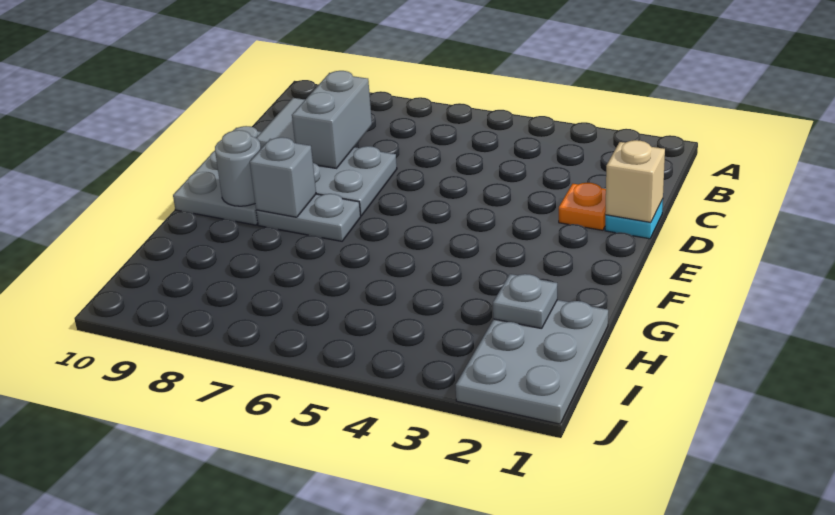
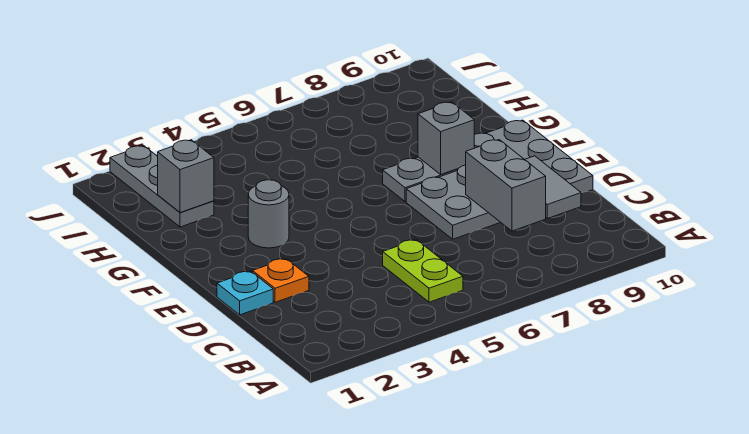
none -> lime plate B5:C5 level 1
tan brick D1 level 2 -> none
grey round brick F9 level 2 -> grey round brick F3 level 1
grey plate H1:J2 level 1 -> grey plate H2:J2 level 1
grey plate H2 level 2 -> grey brick H2 level 2

